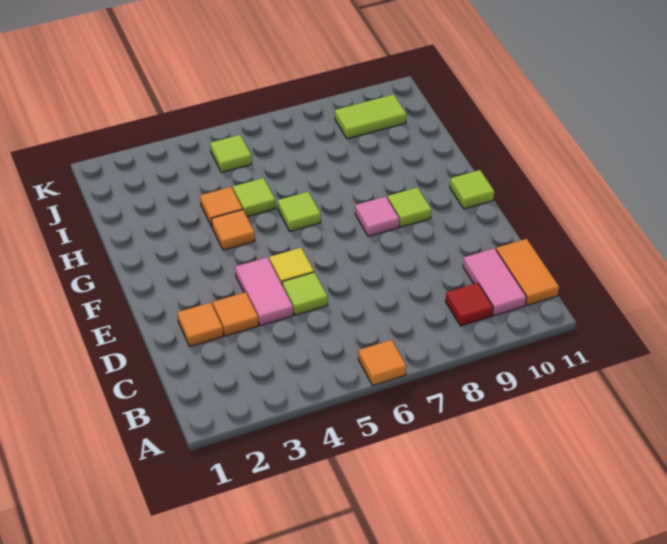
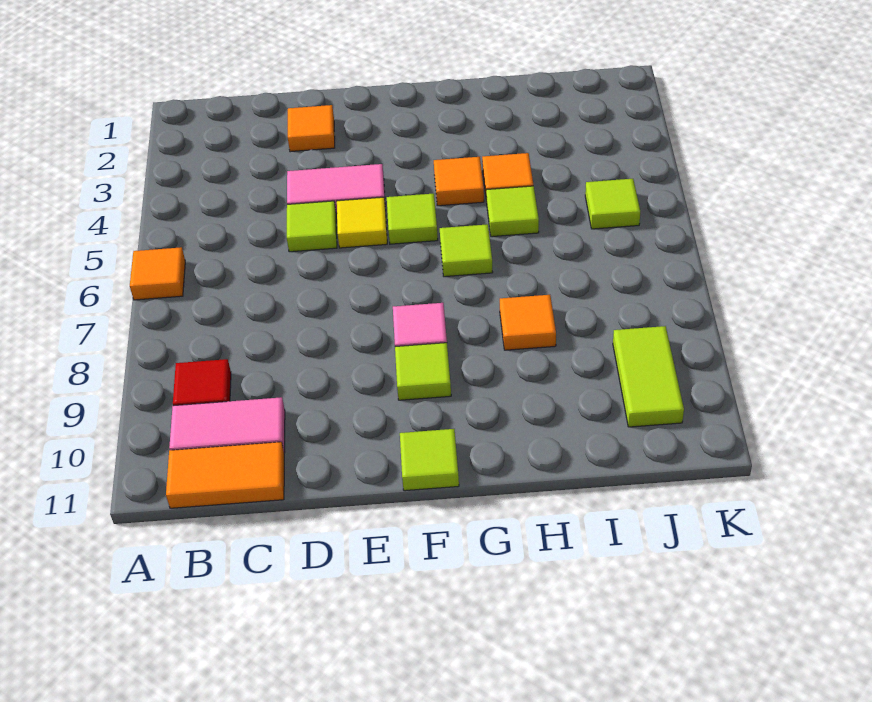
orange tile D3 level 1 -> orange tile H8 level 1
none -> lime tile F5 level 1

